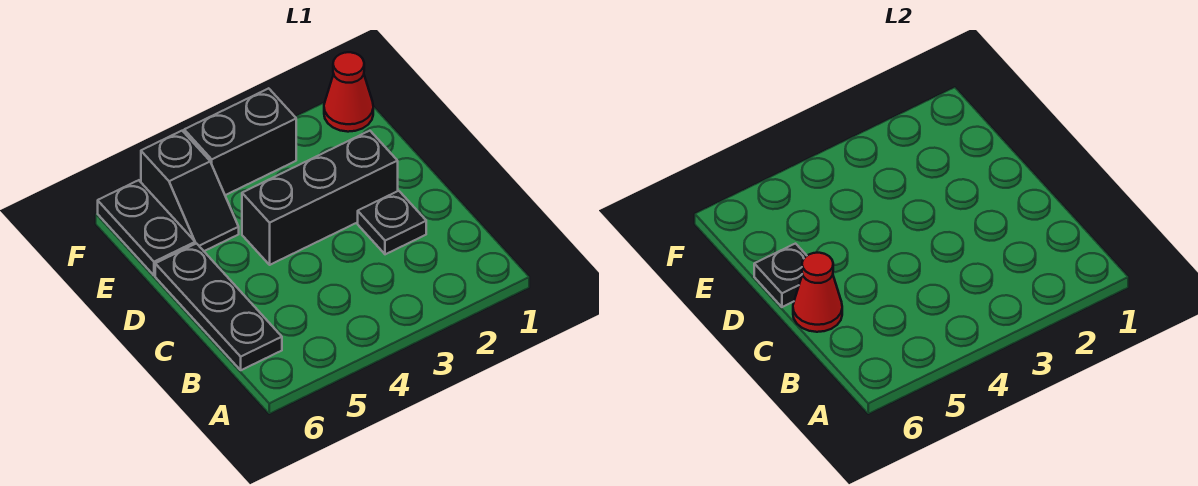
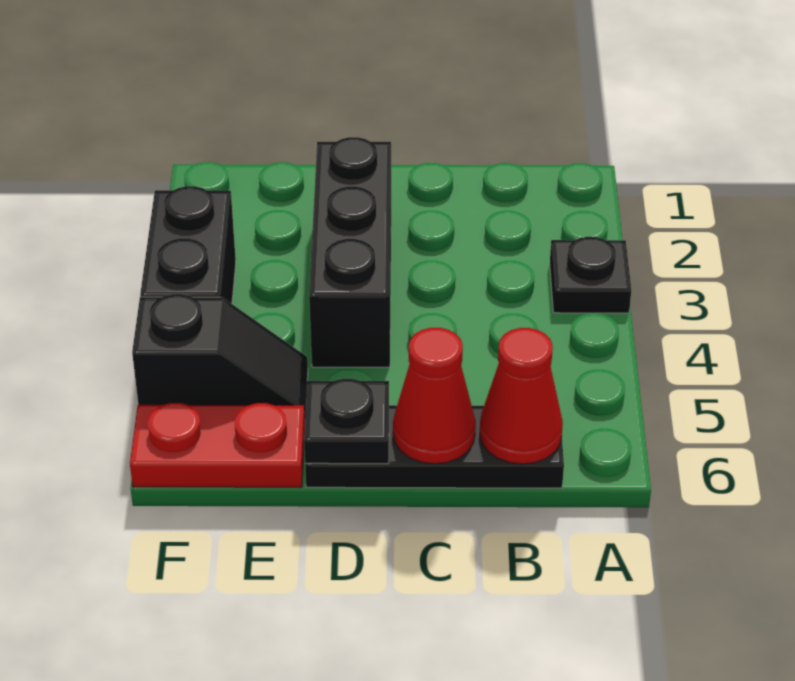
black plate C2 level 1 -> black plate A3 level 1
black plate E6:F6 level 1 -> red plate E6:F6 level 1
red cone F1 level 1 -> red cone B6 level 2

